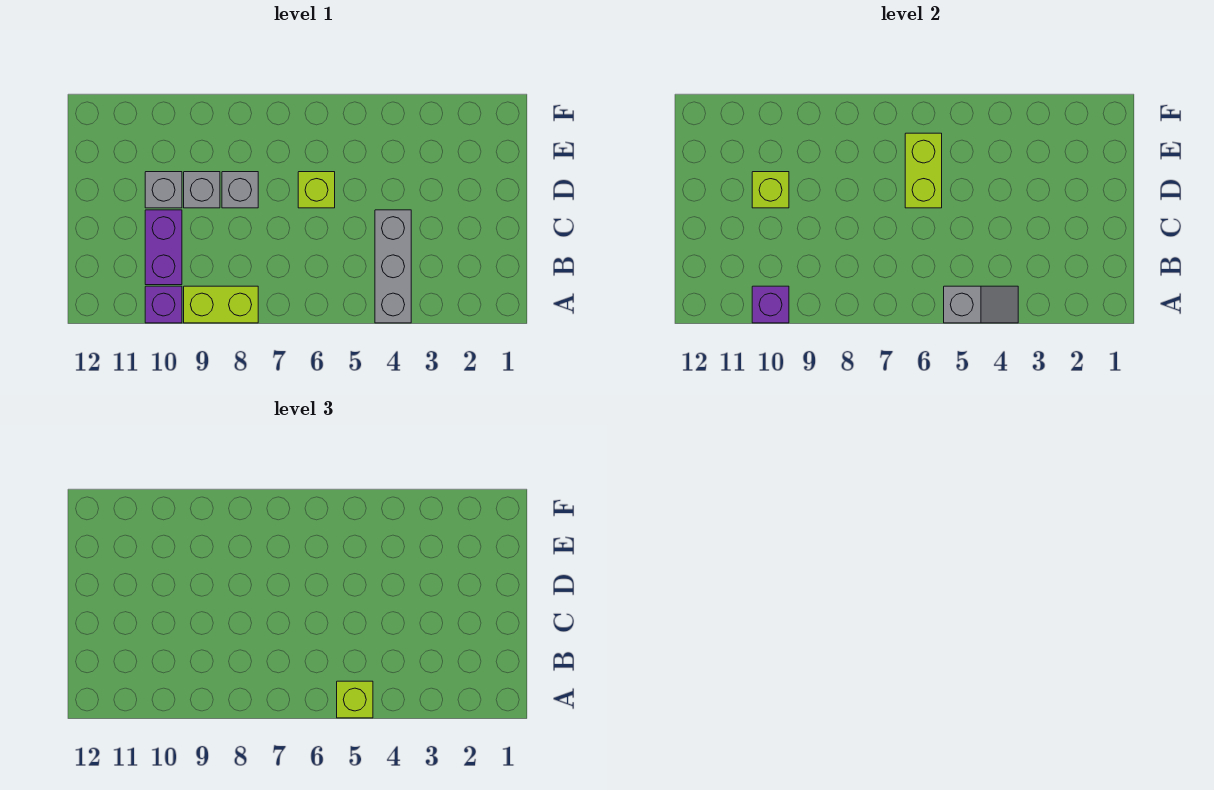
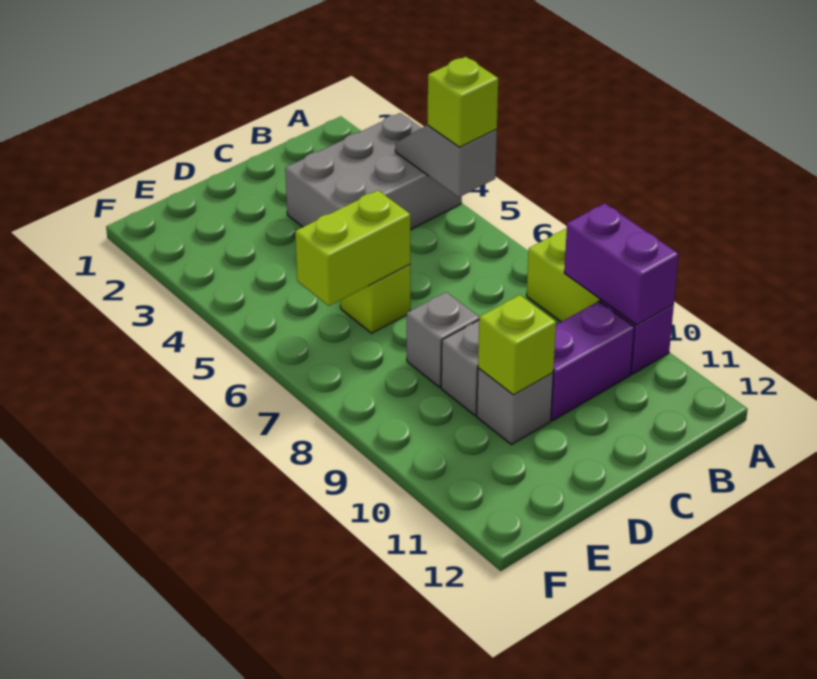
grey brick A4:C4 level 1 -> grey brick A3:C4 level 1
purple brick A10 level 2 -> purple brick A9:A10 level 2

